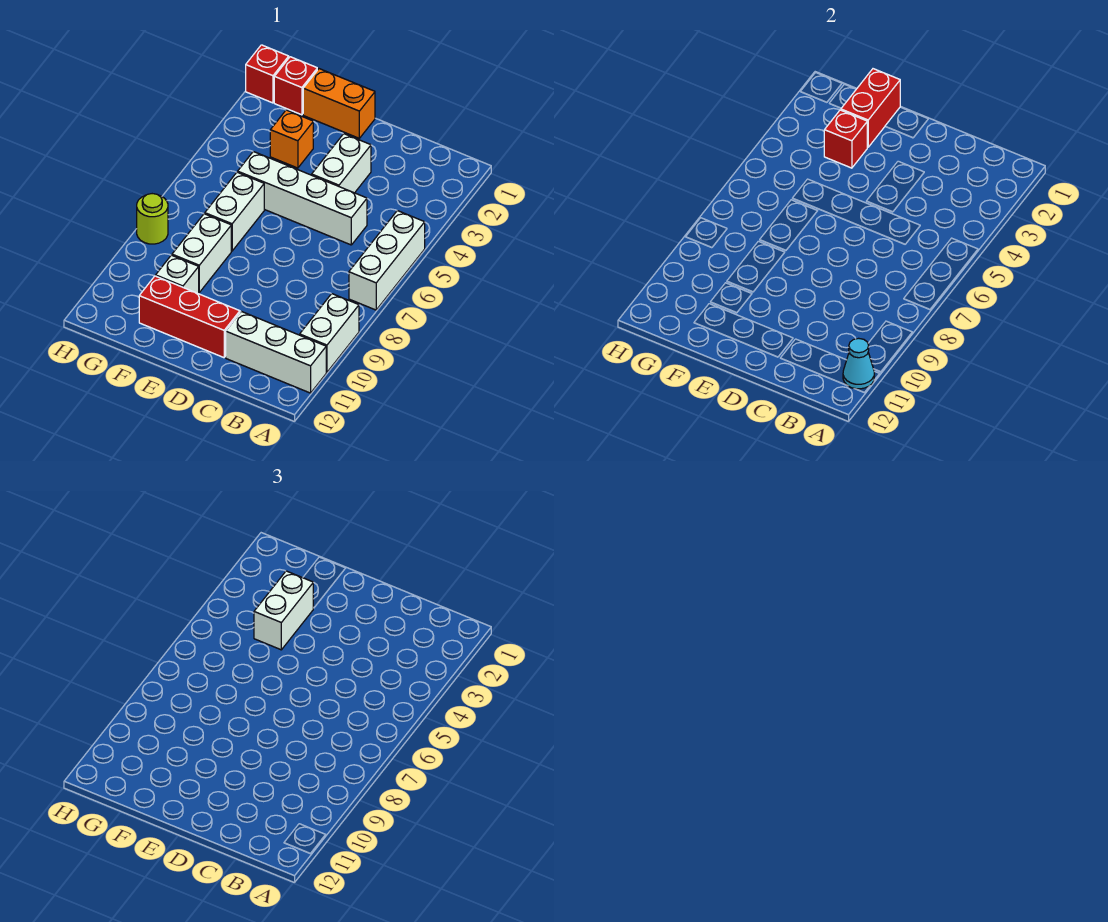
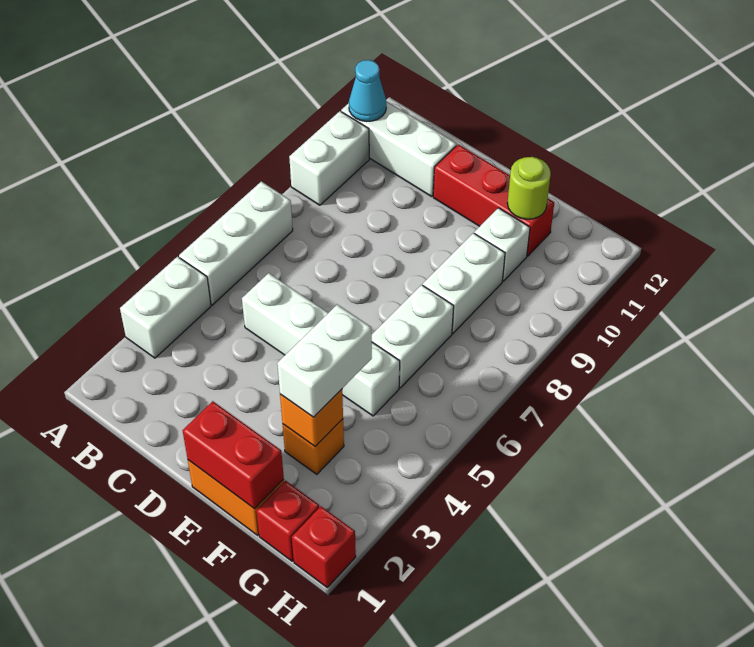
white brick D3:D4 level 1 -> white brick A3:A4 level 1
red brick F1:F2 level 2 -> red brick E1:F1 level 2
red brick F3 level 2 -> orange brick F3 level 2
lime round brick H8 level 1 -> lime round brick F11 level 2

